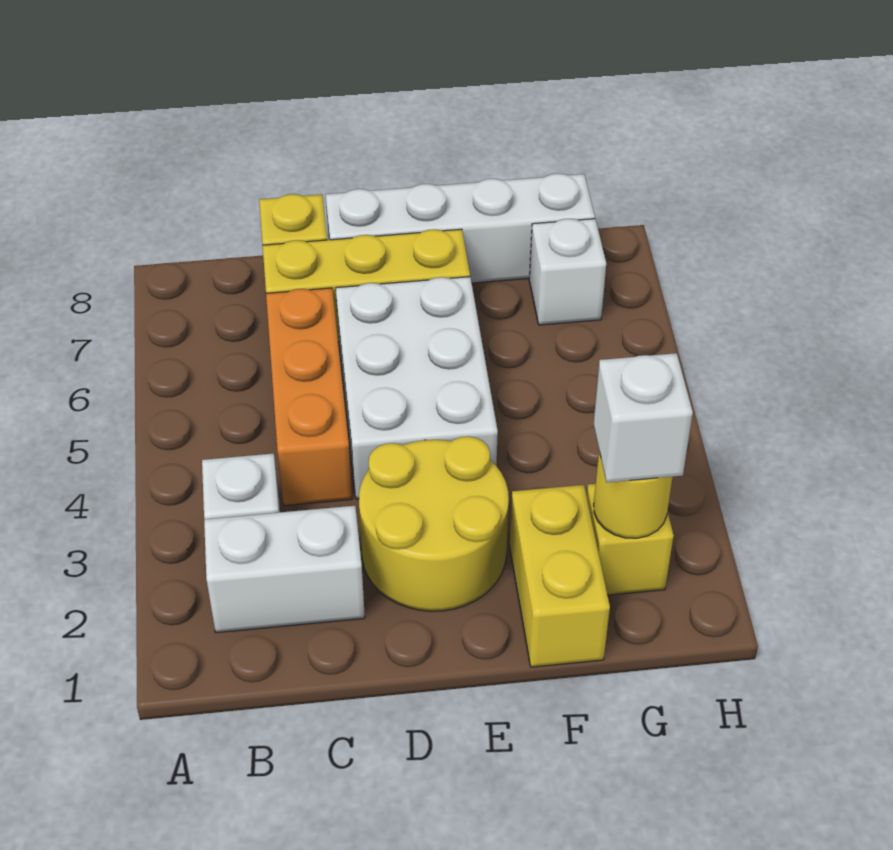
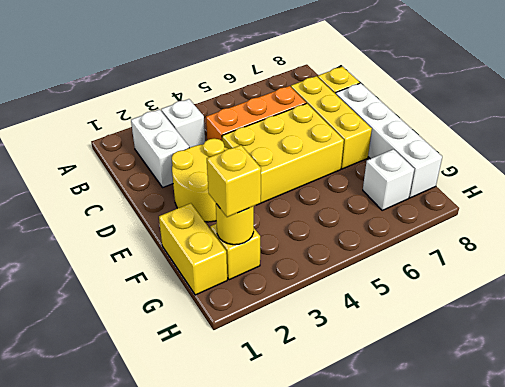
white brick D4:E6 level 1 -> yellow brick D4:E6 level 1
yellow brick F1:F2 level 1 -> yellow brick F1:G1 level 1
white brick G2 level 3 -> yellow brick G2 level 3

